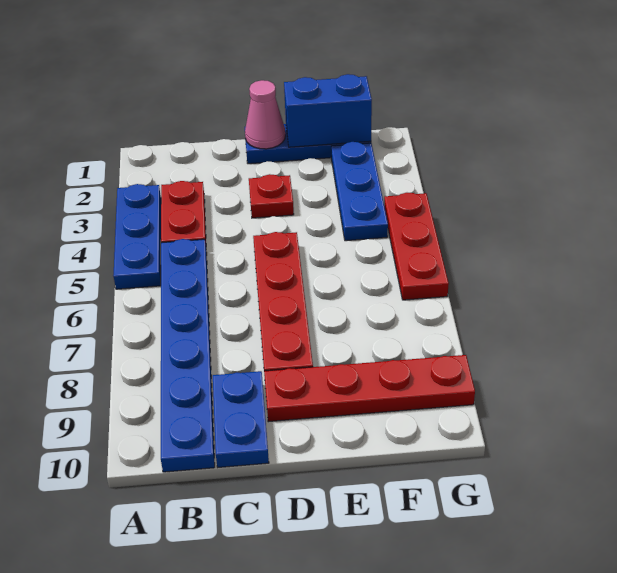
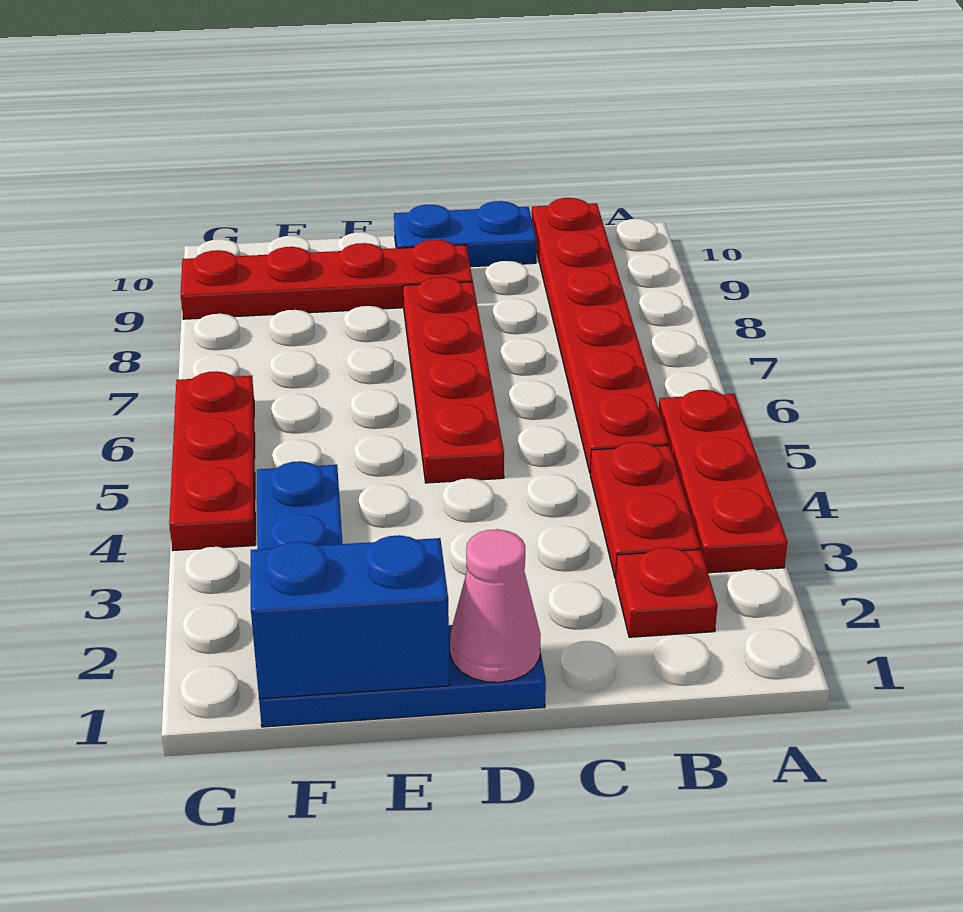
blue plate A3:A5 level 1 -> red plate A3:A5 level 1
blue plate B5:B10 level 1 -> red plate B5:B10 level 1
blue plate C9:C10 level 1 -> blue plate C10:D10 level 1
red plate D3 level 1 -> red plate B2 level 1

